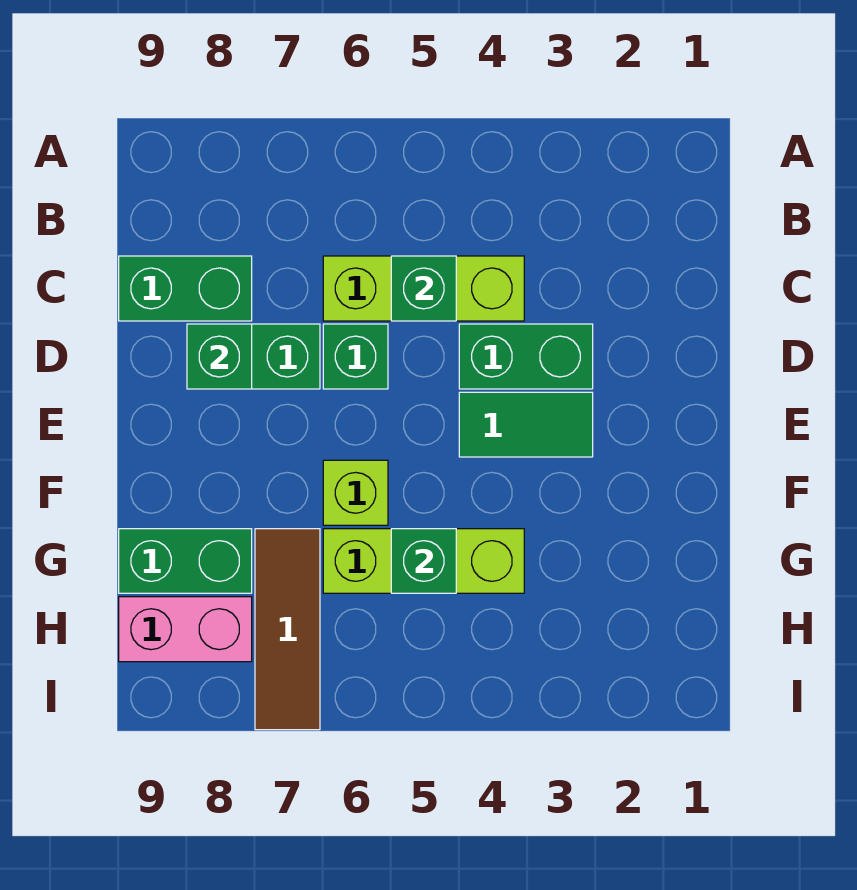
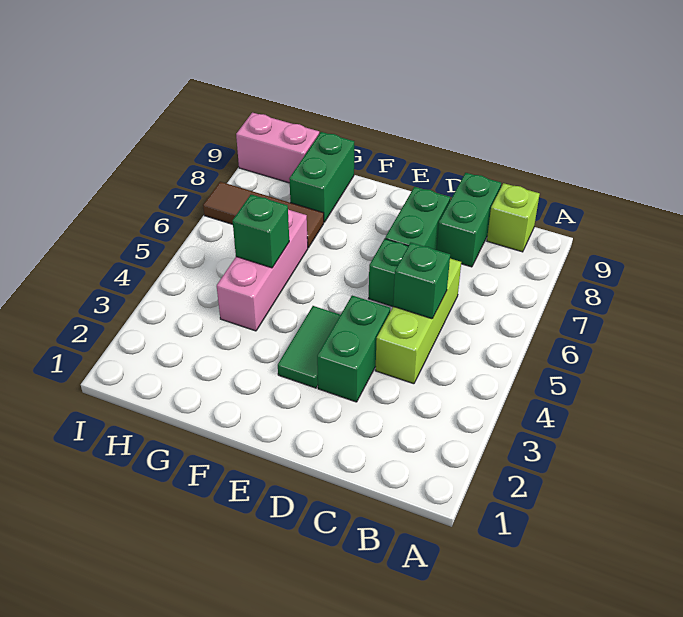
green brick D8 level 2 -> none
lime brick F6 level 1 -> lime brick B9 level 1
lime brick G4:G6 level 1 -> pink brick G4:G6 level 1
pink brick H8:H9 level 1 -> pink brick H9:I9 level 1

